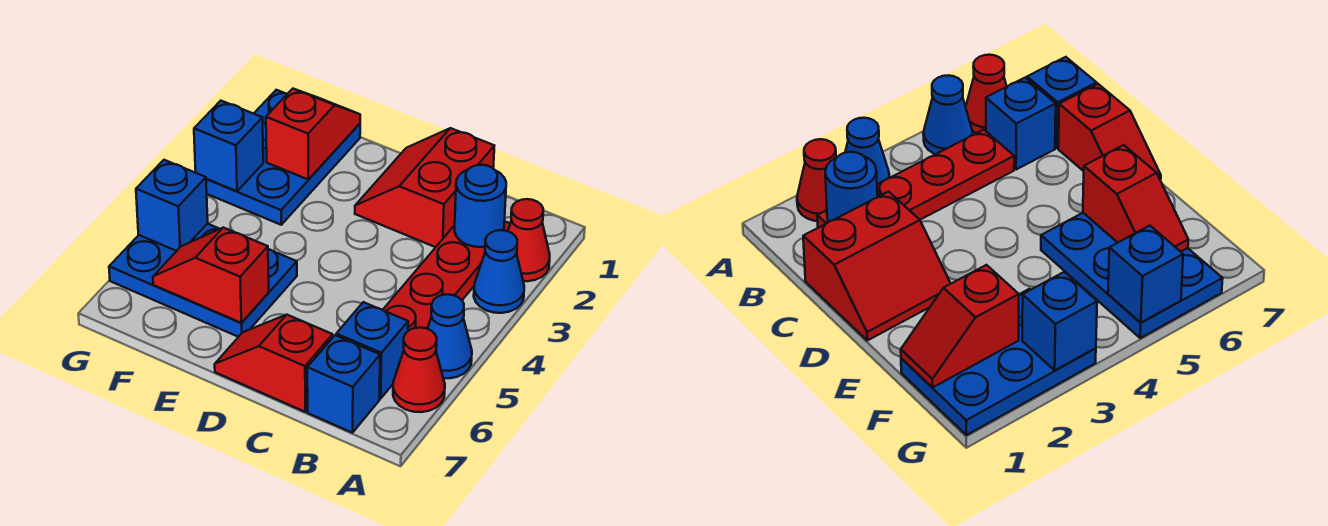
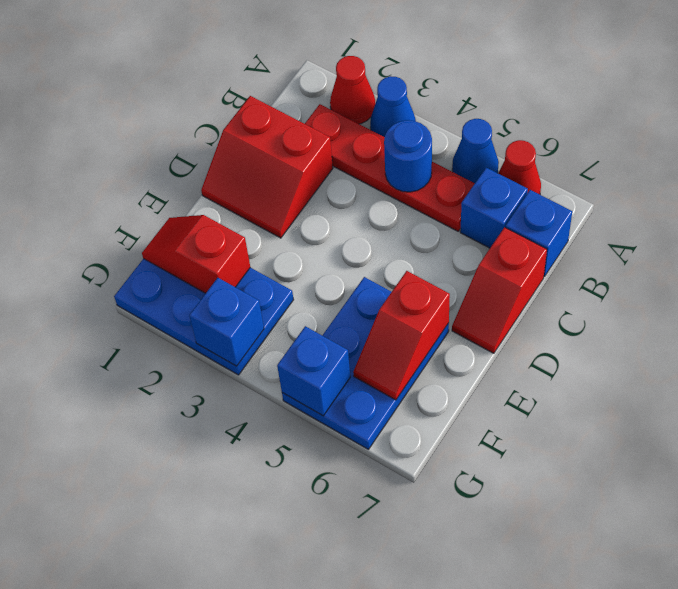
blue round brick B2 level 2 -> blue round brick B4 level 2

